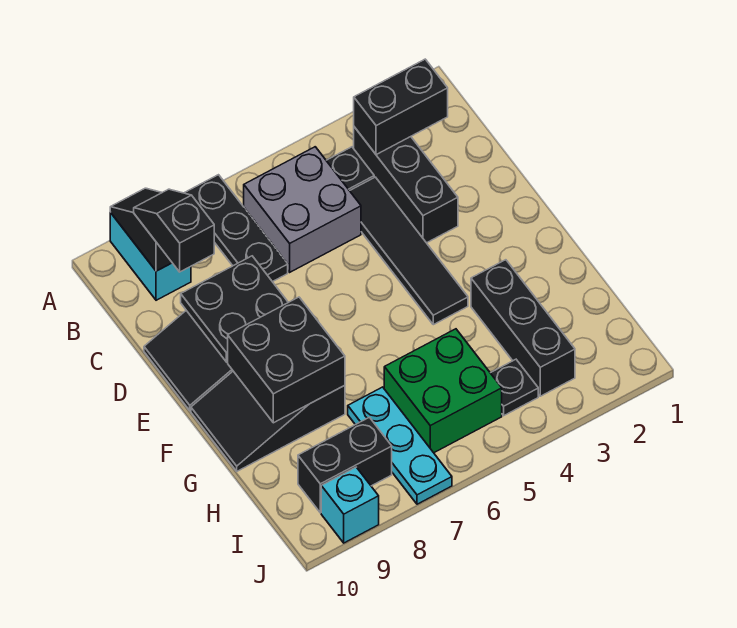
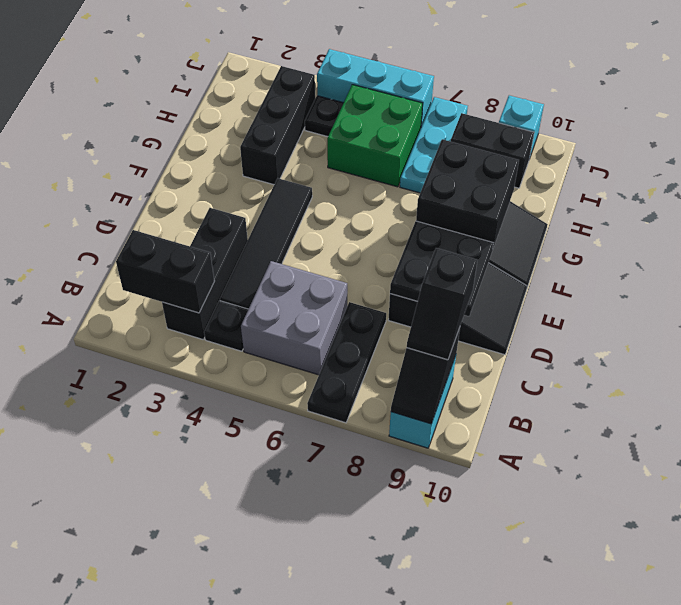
none -> cyan brick J4:J6 level 1

